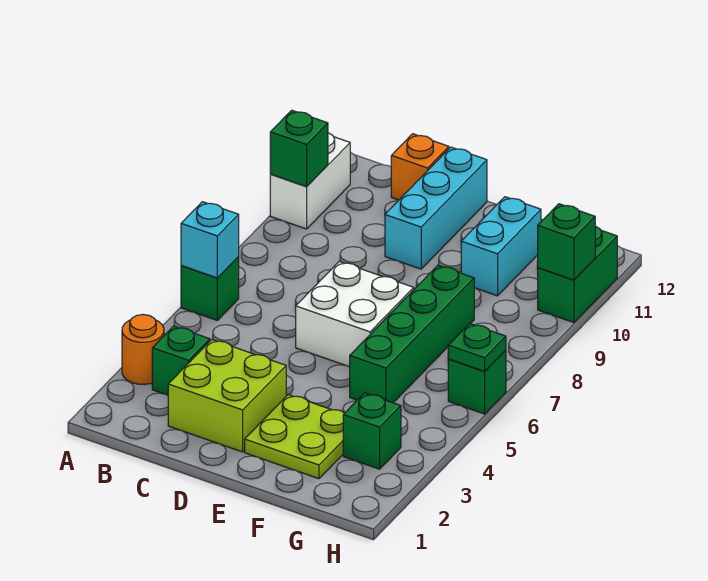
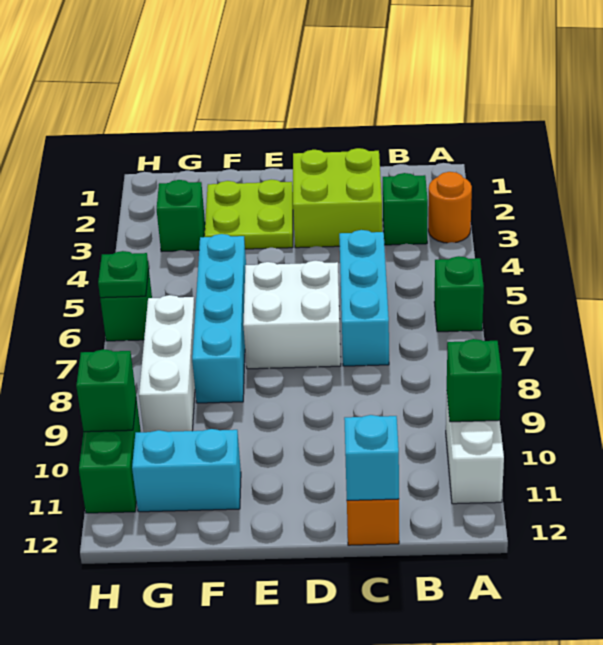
cyan brick A6 level 2 -> cyan brick C12 level 2
cyan brick D10:D12 level 1 -> cyan brick C5:C7 level 1
green brick F5:F8 level 1 -> cyan brick F5:F8 level 1
cyan brick F10:F11 level 1 -> cyan brick F11:G11 level 1
none -> white brick G7:G9 level 1

